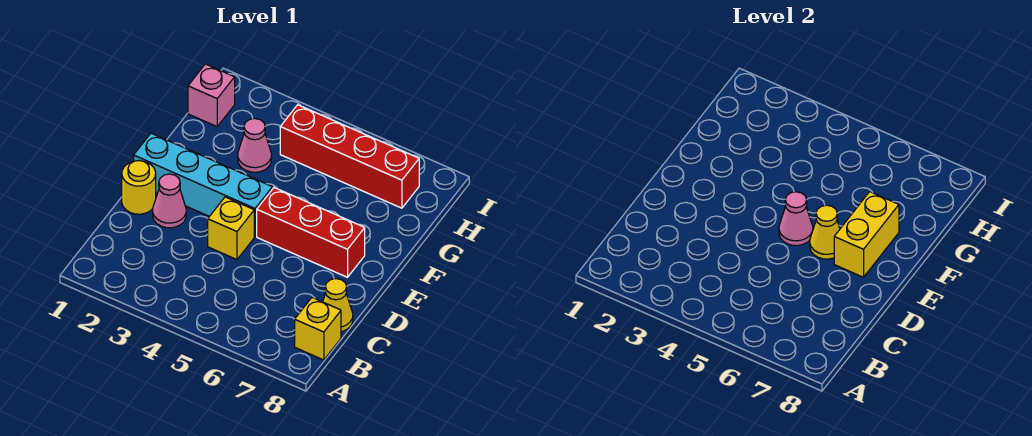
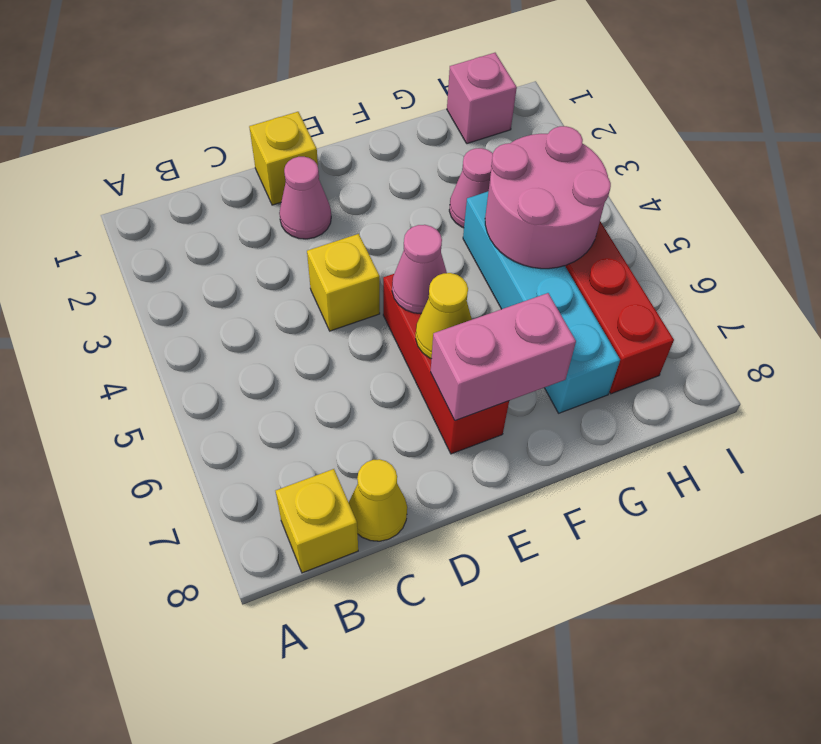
yellow round brick D1 level 1 -> yellow brick D1 level 1
cyan brick E1:E4 level 1 -> cyan brick G4:G7 level 1
yellow brick E7:F7 level 2 -> pink brick E7:F7 level 2
none -> pink round brick G4:H5 level 2

